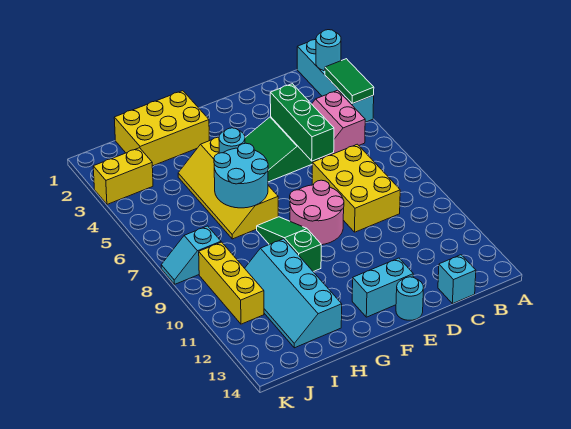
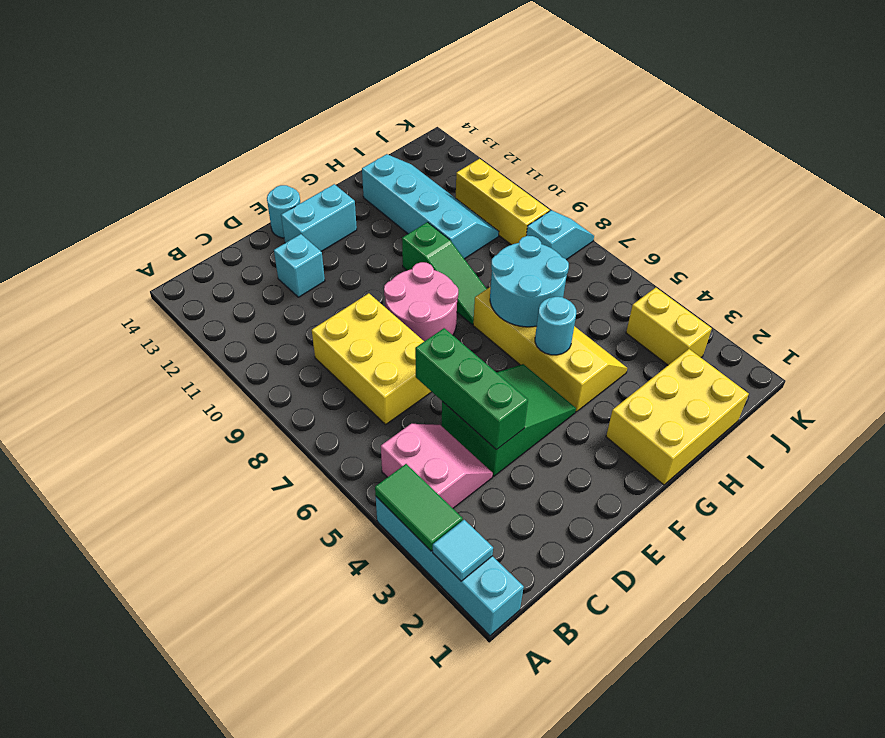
cyan round brick A2 level 2 -> cyan tile A2 level 2
cyan brick C14 level 1 -> cyan brick D12 level 1
yellow brick J3:K3 level 1 -> yellow brick J3:J4 level 1

